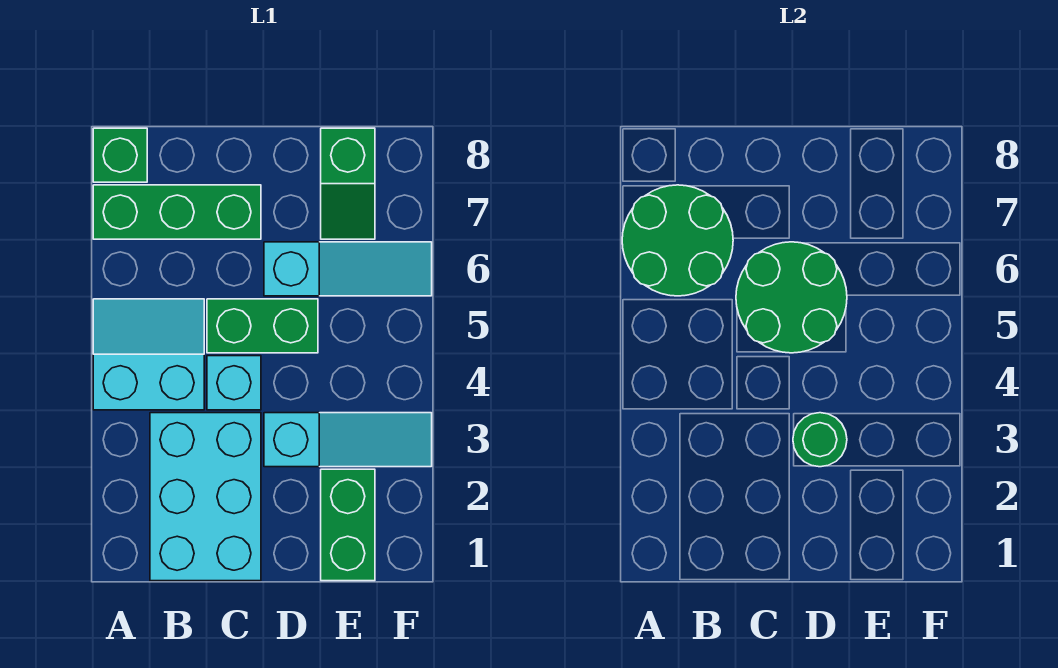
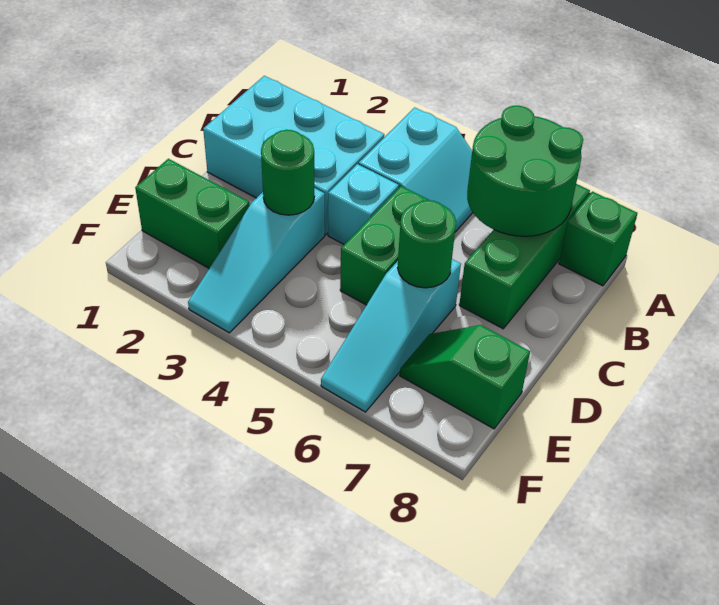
green round brick C5:D6 level 2 -> green round brick D6 level 2

